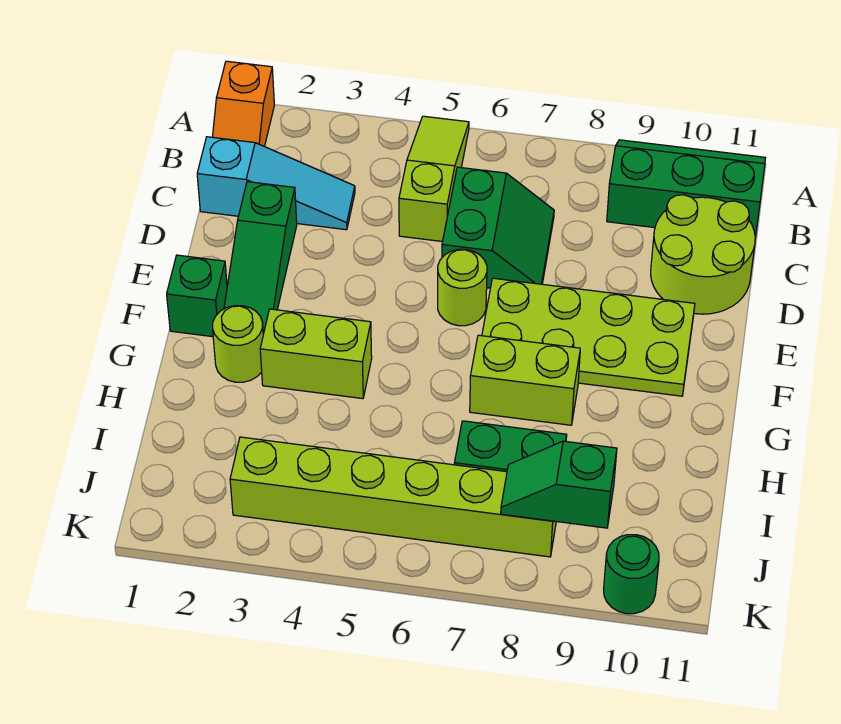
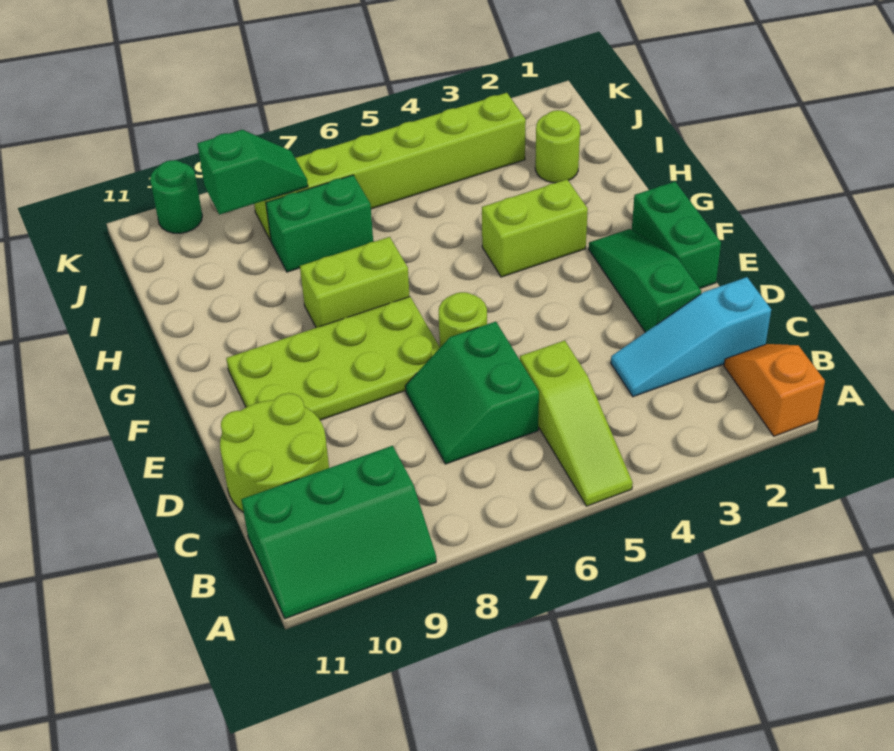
green brick F1 level 1 -> green brick E1:F1 level 1
lime round brick G2 level 1 -> lime round brick I2 level 1

